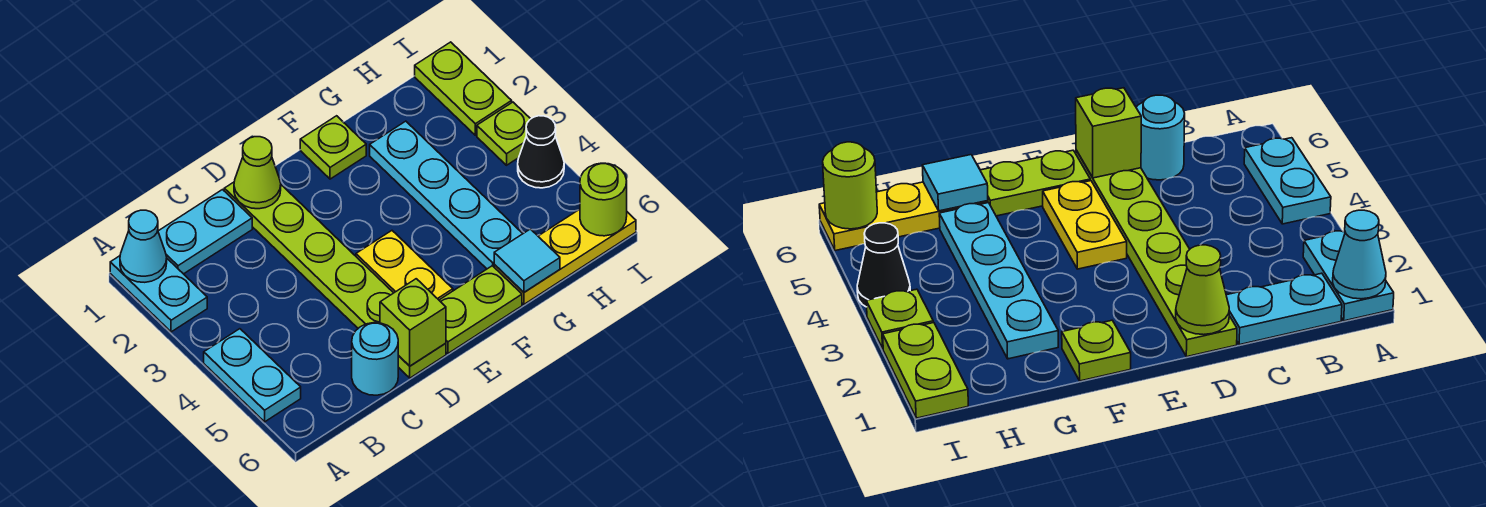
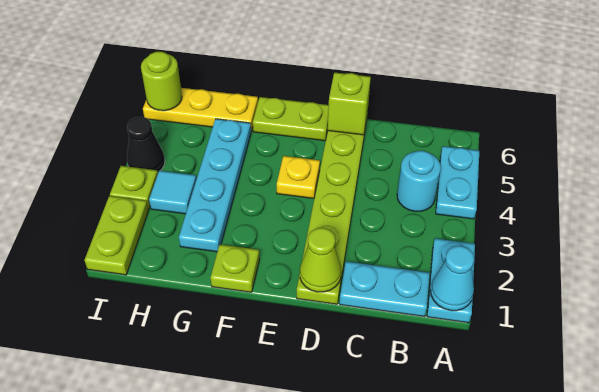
cyan round brick C6 level 1 -> cyan round brick B4 level 1
yellow plate E4:E5 level 1 -> yellow plate E4 level 1
cyan tile G6 level 2 -> cyan tile H3 level 1

